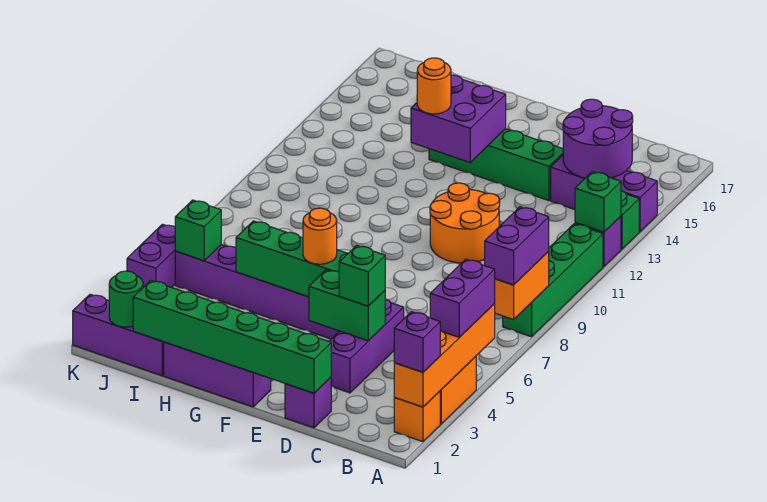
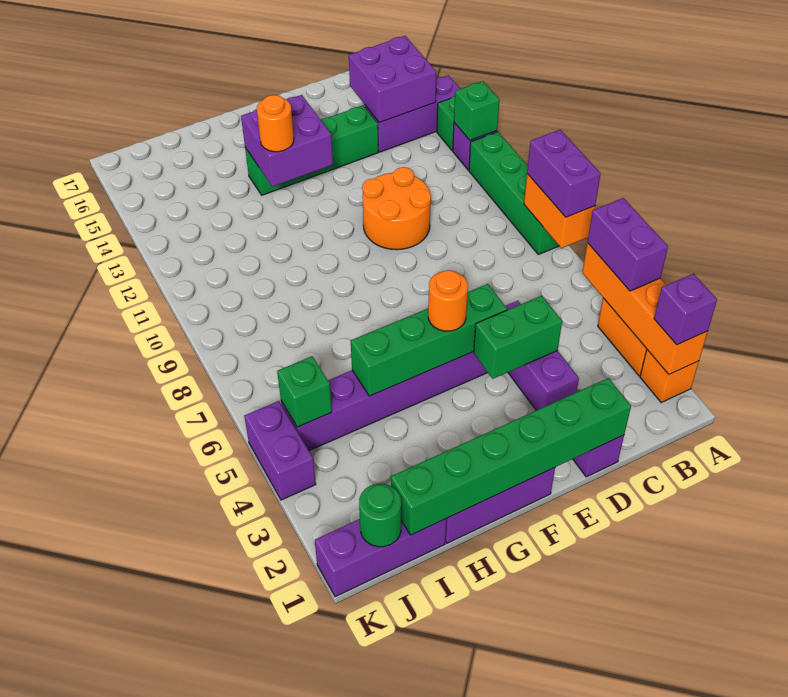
purple round brick B14:C15 level 2 -> purple brick B14:C15 level 2
green brick D4 level 3 -> none

